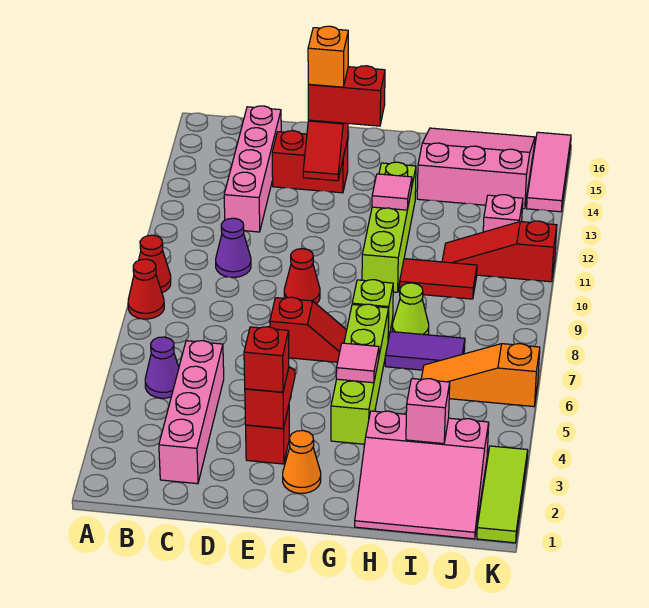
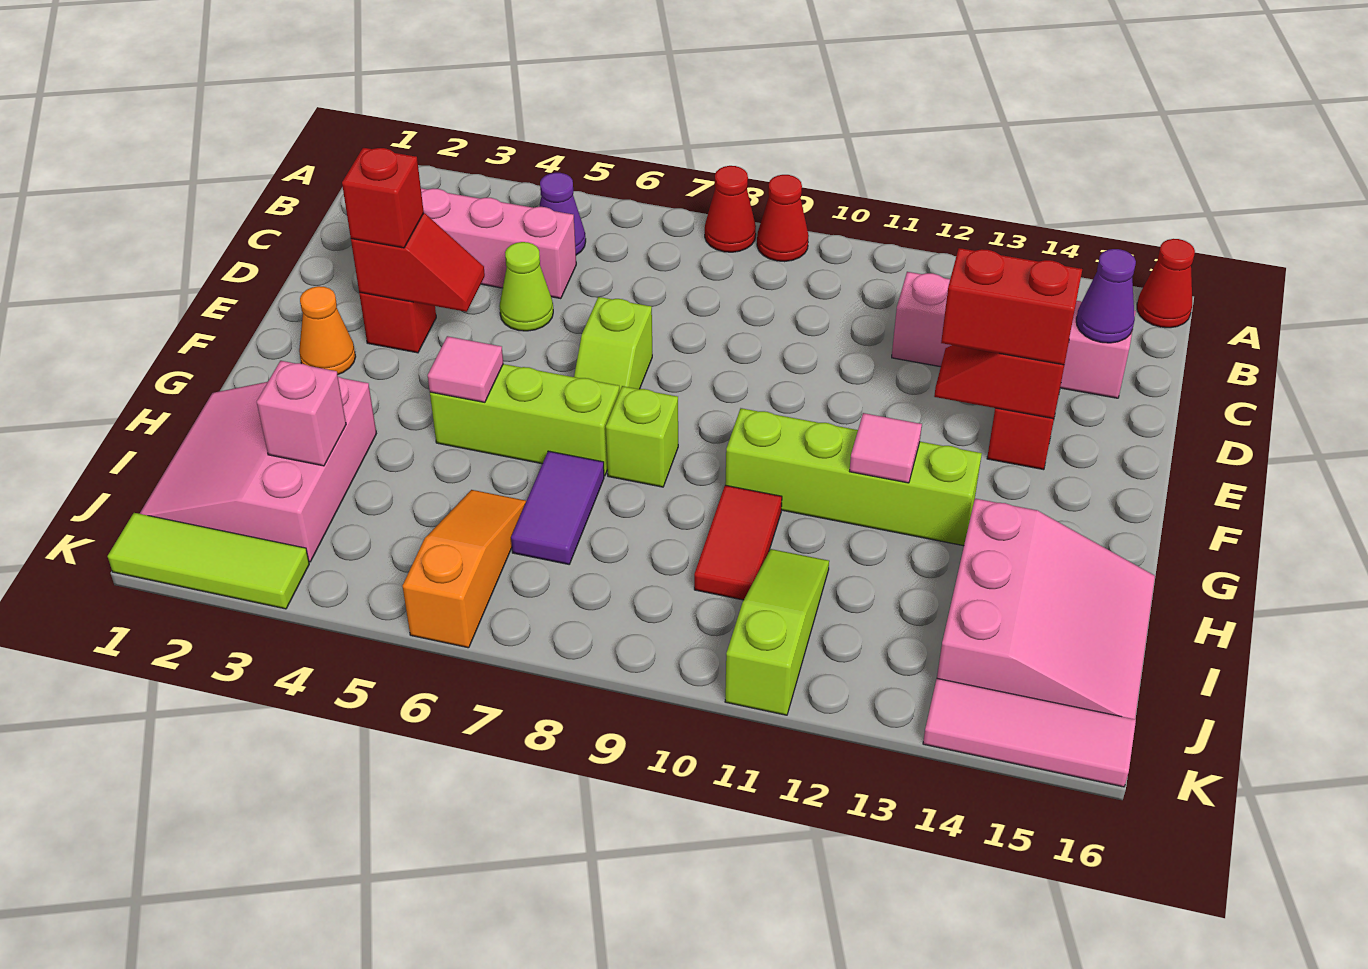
purple cone C10 level 1 -> purple cone C15 level 2
red slope E7:F7 level 1 top E -> lime slope E7:F7 level 1 top E
red cone E9 level 1 -> red cone A16 level 1
red brick E14:F14 level 3 -> red brick E13:E14 level 3
orange brick E14 level 4 -> none
lime brick G4:G7 level 1 -> lime brick G5:G7 level 1
lime cone H8 level 1 -> lime cone D5 level 1
red slope I11:K11 level 1 top K -> lime slope I11:K11 level 1 top K
pink brick J12 level 1 -> none

